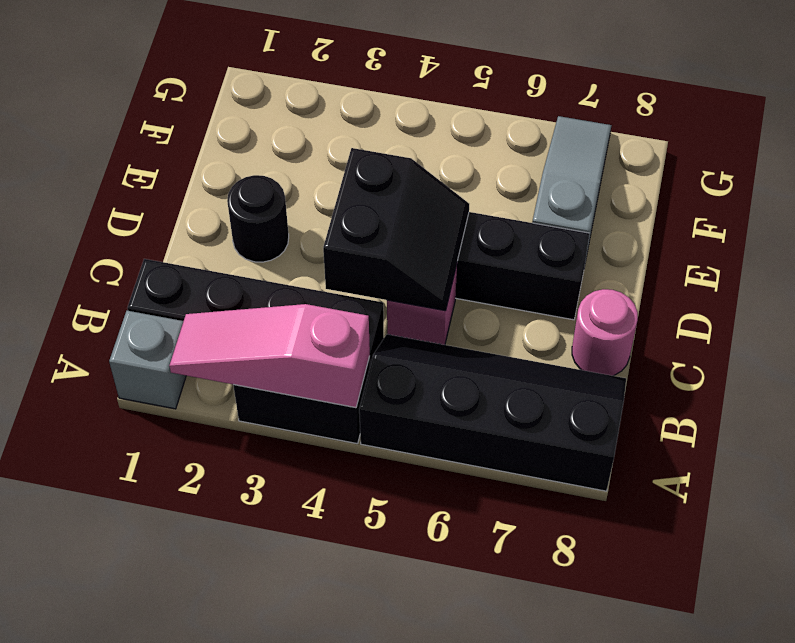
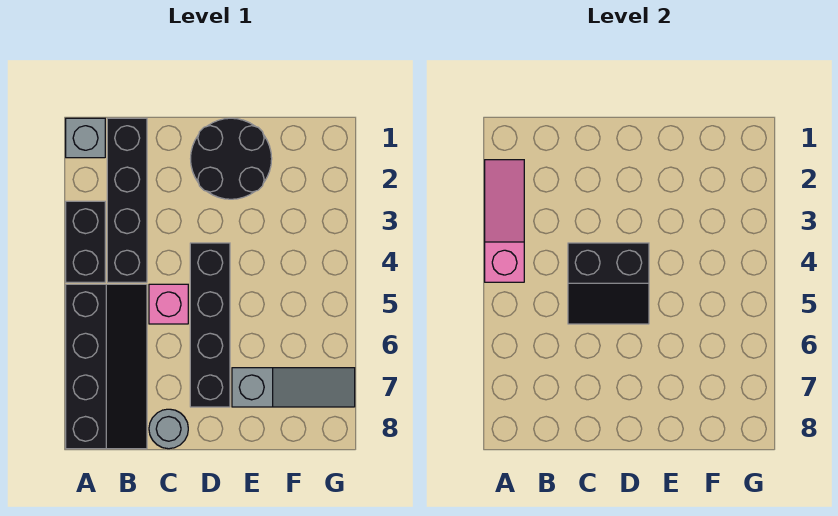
pink round brick C8 level 1 -> grey round brick C8 level 1
black round brick D2 level 1 -> black round brick D1:E2 level 1

